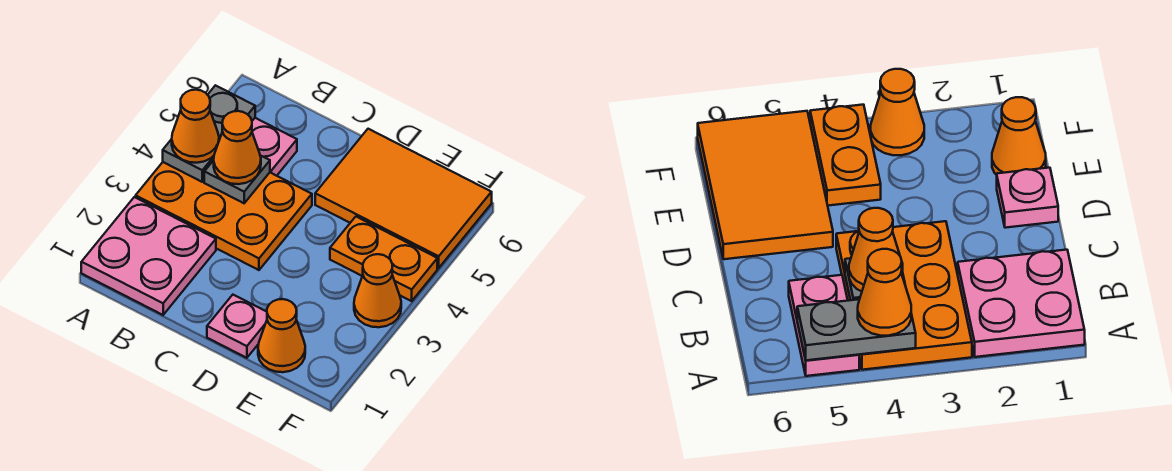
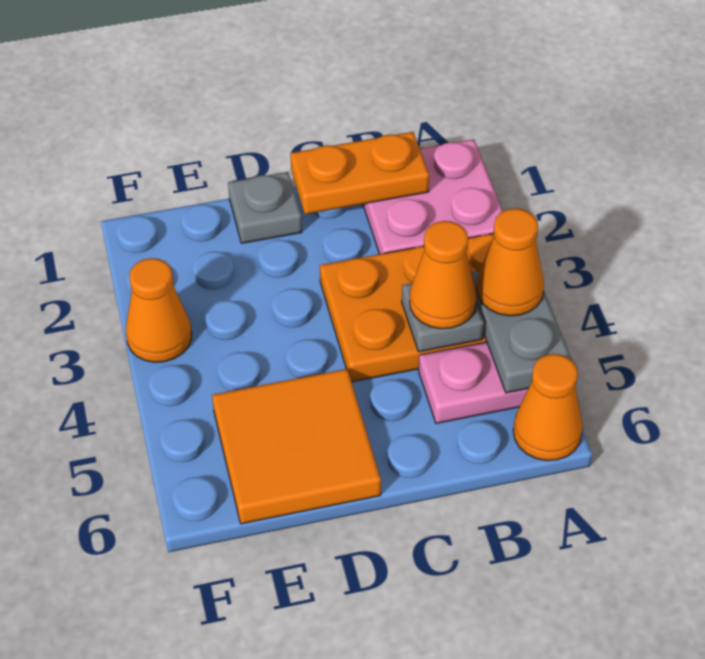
pink plate D1 level 1 -> grey plate D1 level 1
orange tile D5:F6 level 1 -> orange tile D5:E6 level 1
orange cone E1 level 1 -> orange cone A6 level 1
orange plate E4:F4 level 1 -> orange plate B1:C1 level 2

